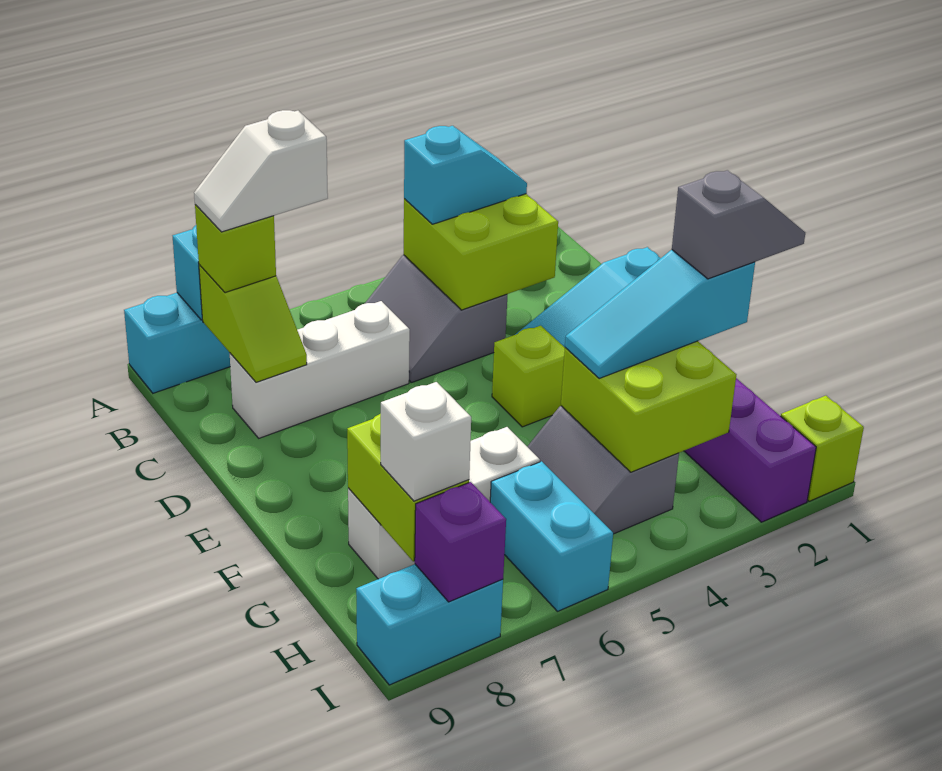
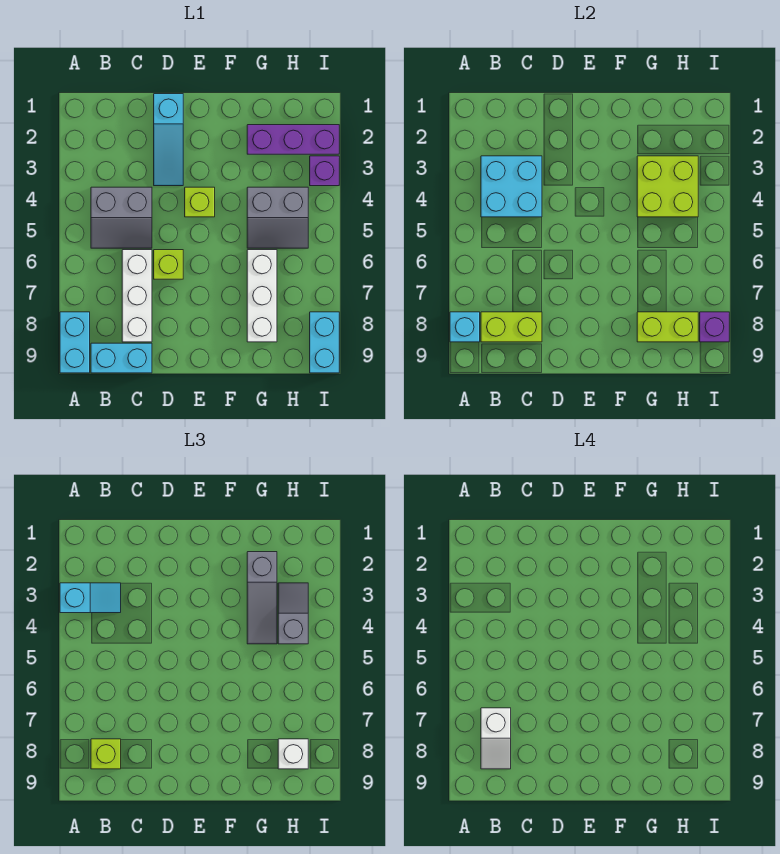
lime brick B3:C4 level 2 -> cyan brick B3:C4 level 2
cyan slope B3:B4 level 3 top 4 -> cyan slope A3:B3 level 3 top A
lime slope B8:C8 level 2 top B -> lime brick B8:C8 level 2
grey slope G1:G2 level 4 top 2 -> grey slope H3:H4 level 3 top 4
cyan slope G2:G4 level 3 top 2 -> grey slope G2:G4 level 3 top 2
cyan brick H6:I6 level 1 -> cyan brick B9:C9 level 1
lime brick I1 level 1 -> lime brick D6 level 1
none -> purple brick I3 level 1

